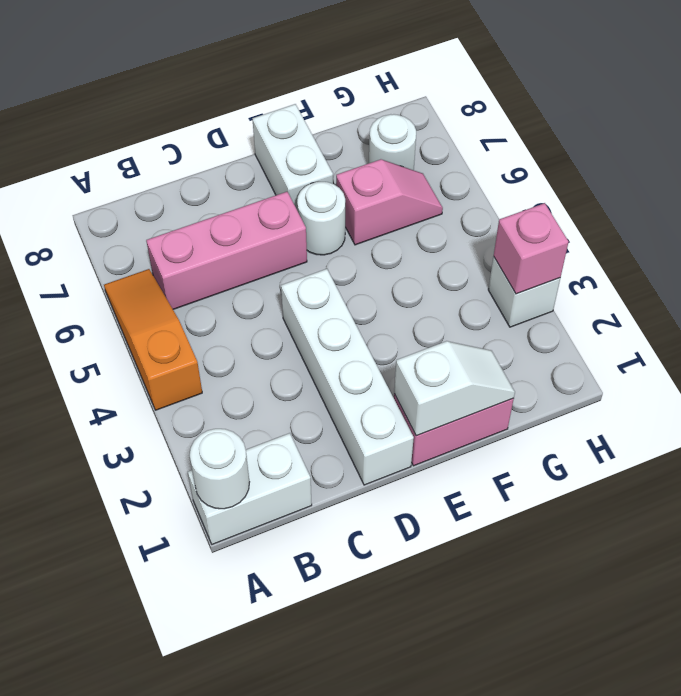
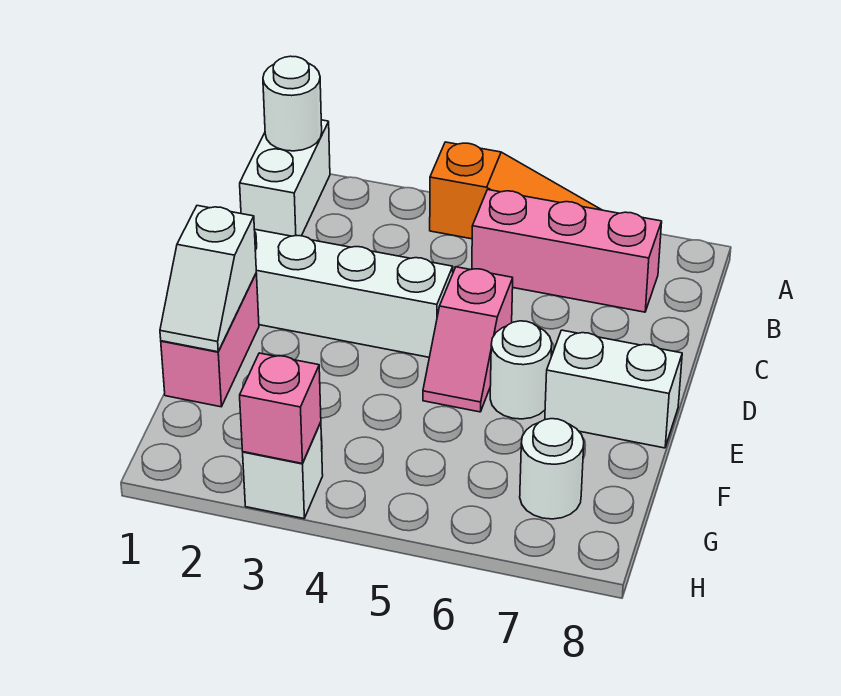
pink brick B6:D6 level 1 -> pink brick B5:B7 level 1
pink slope F6:G6 level 1 top F -> pink slope D5:E5 level 1 top D

